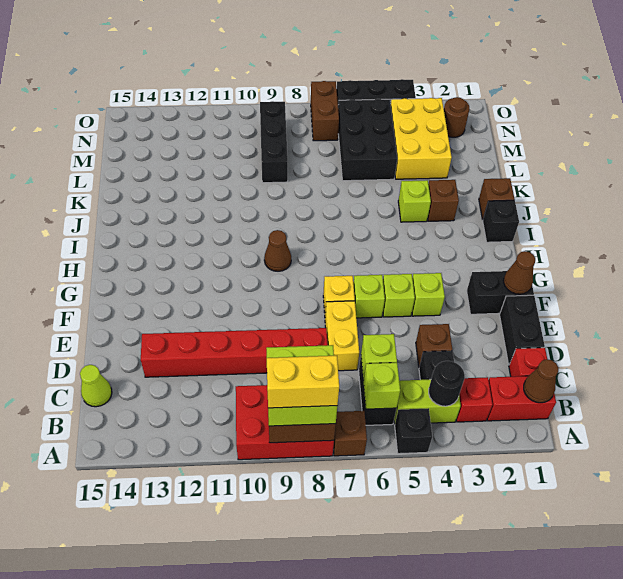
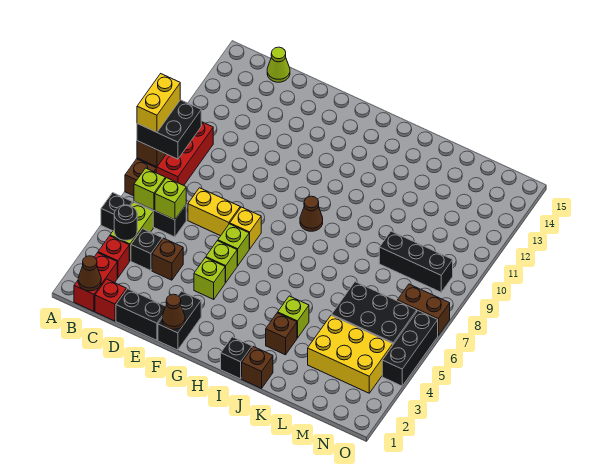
lime brick A8:B9 level 3 -> black brick A8:B9 level 3
red brick D8:D13 level 1 -> none
brown round brick N2 level 1 -> none

